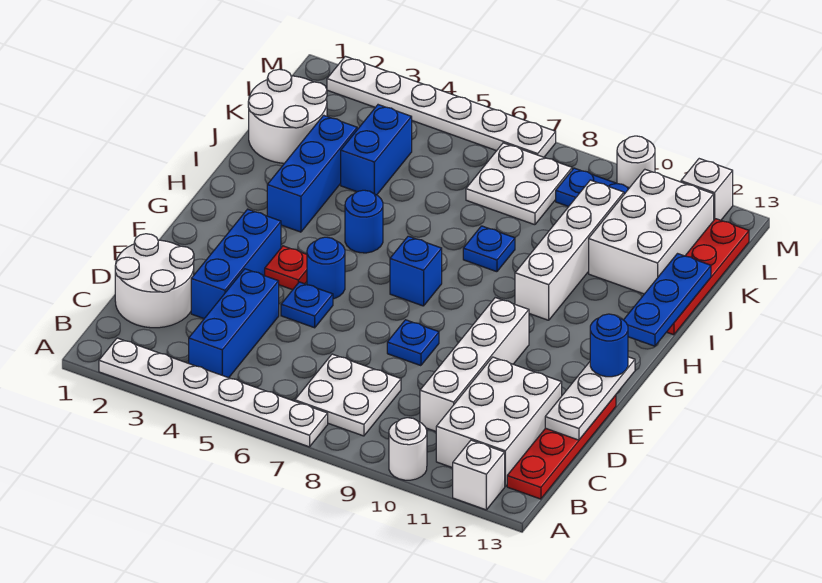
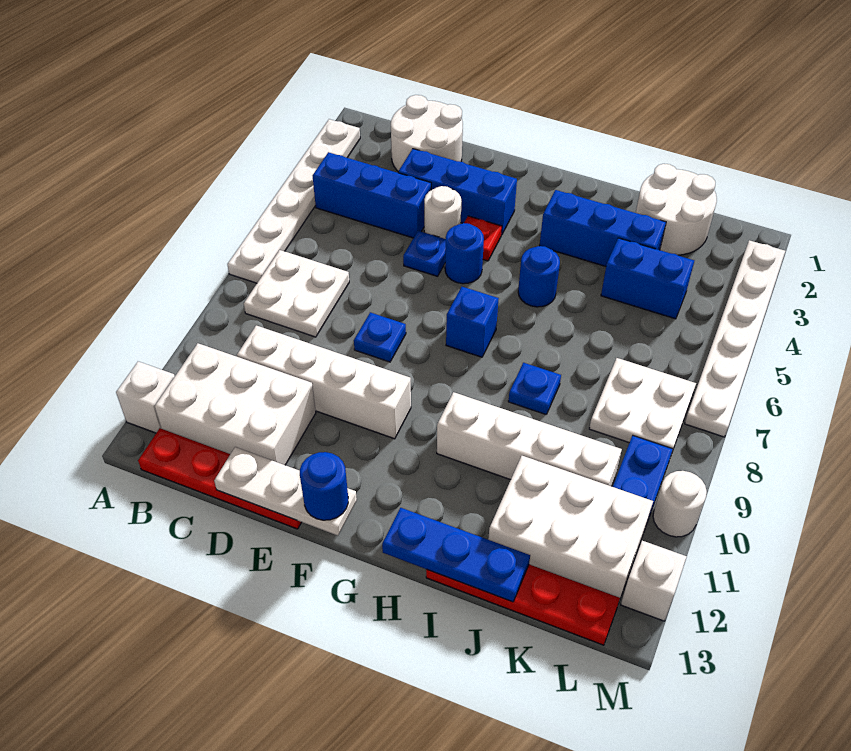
white round brick A10 level 1 -> white round brick E4 level 1

